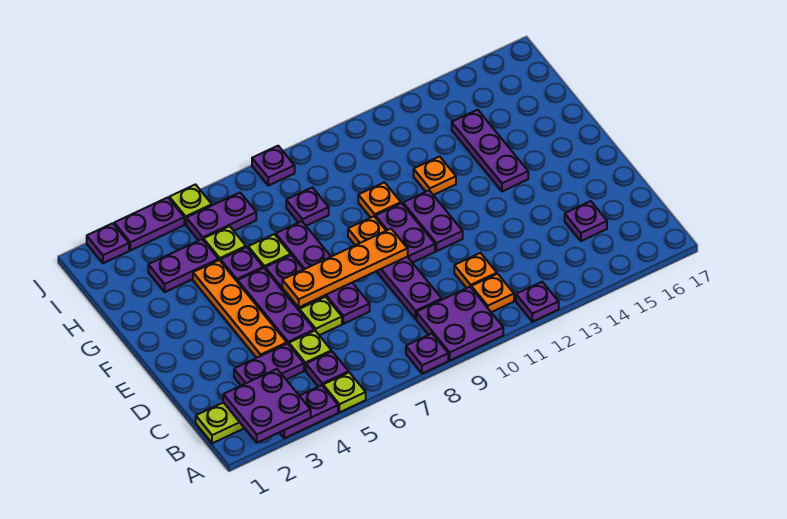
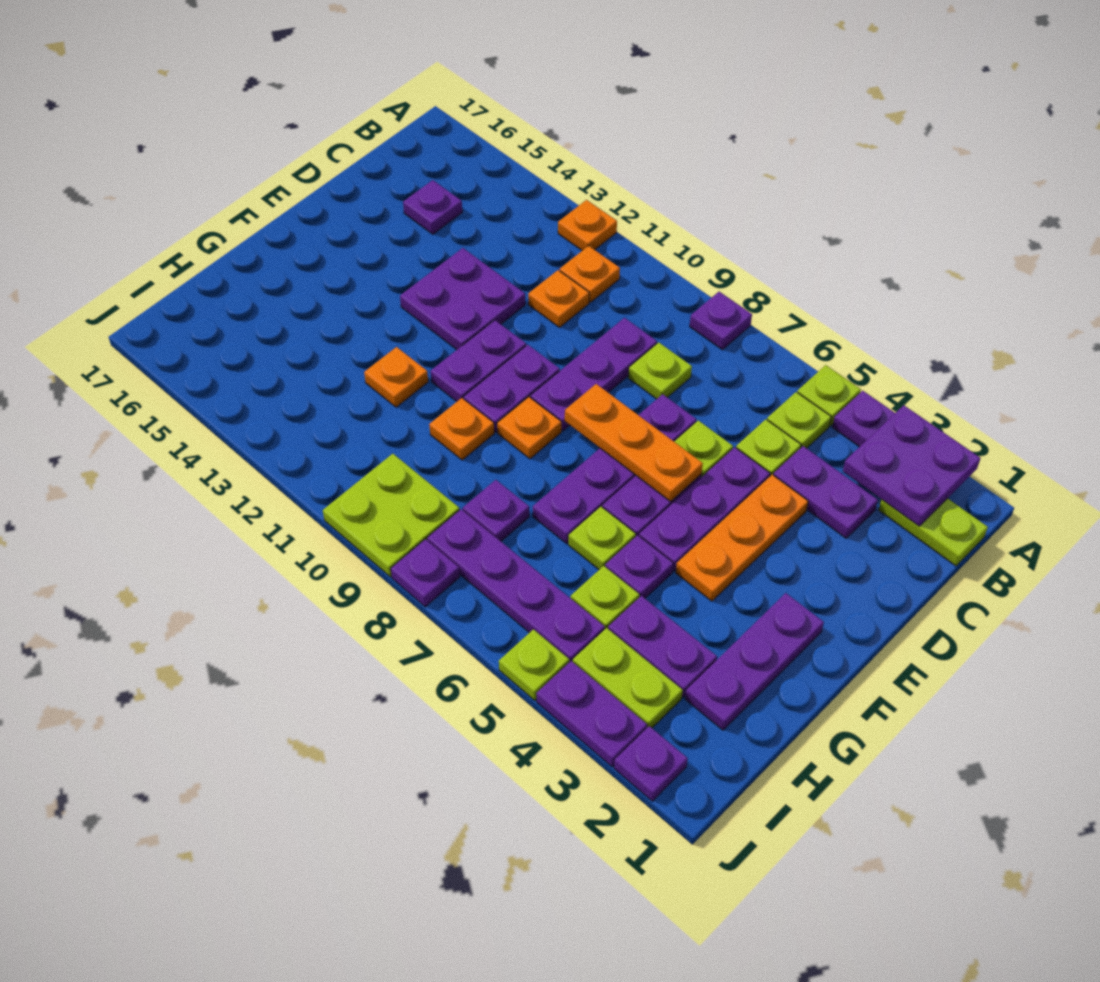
purple plate A9:B10 level 1 -> purple plate D12:E13 level 1
purple plate A12 level 1 -> orange plate A12 level 1
purple plate B5 level 1 -> lime plate B5 level 1
none -> lime plate C8 level 1
orange plate D4:G4 level 1 -> orange plate D4:F4 level 1
orange plate E6:E9 level 2 -> orange plate E6:E8 level 2
purple plate F14:H14 level 1 -> purple plate F2:H2 level 1
none -> lime plate I3:I4 level 1
purple plate I5:I6 level 1 -> purple plate I5:I8 level 1
none -> lime plate I9:J10 level 1

